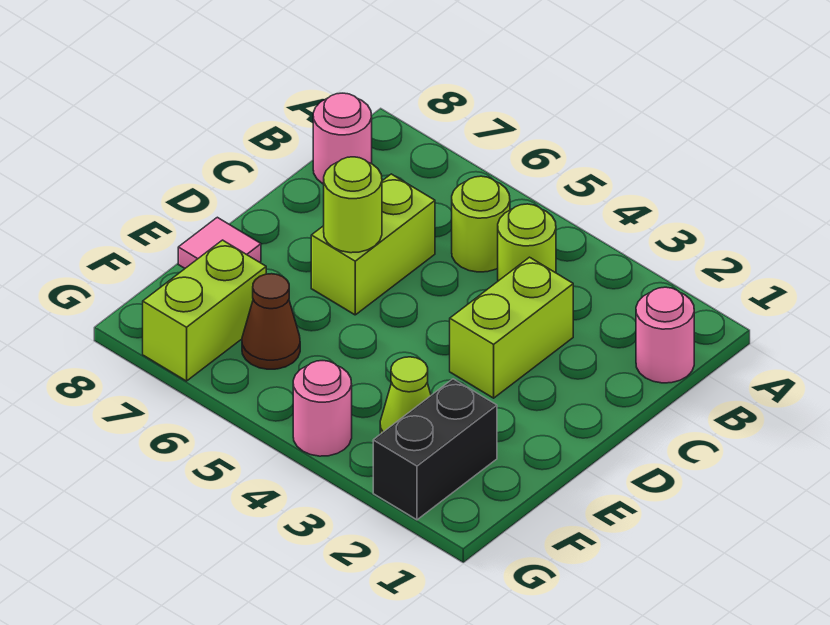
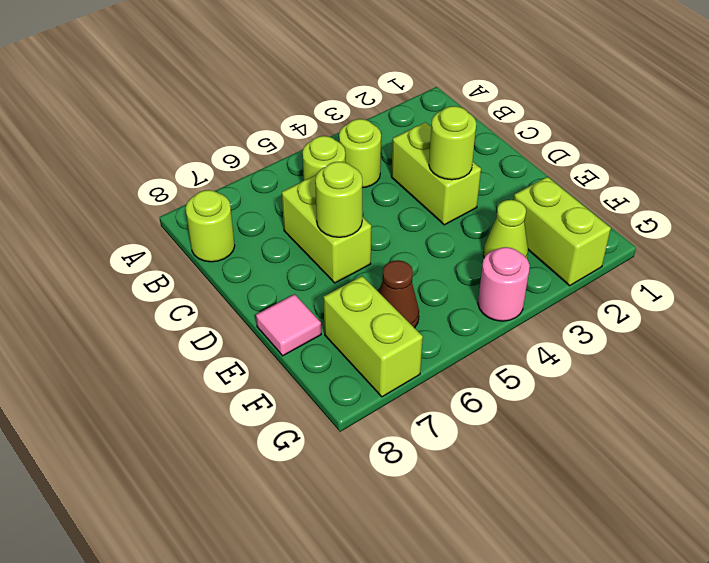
pink round brick B1 level 1 -> none
pink round brick B8 level 1 -> lime round brick B8 level 1
none -> lime round brick D3 level 2
black brick F2:G2 level 1 -> lime brick F2:G2 level 1

